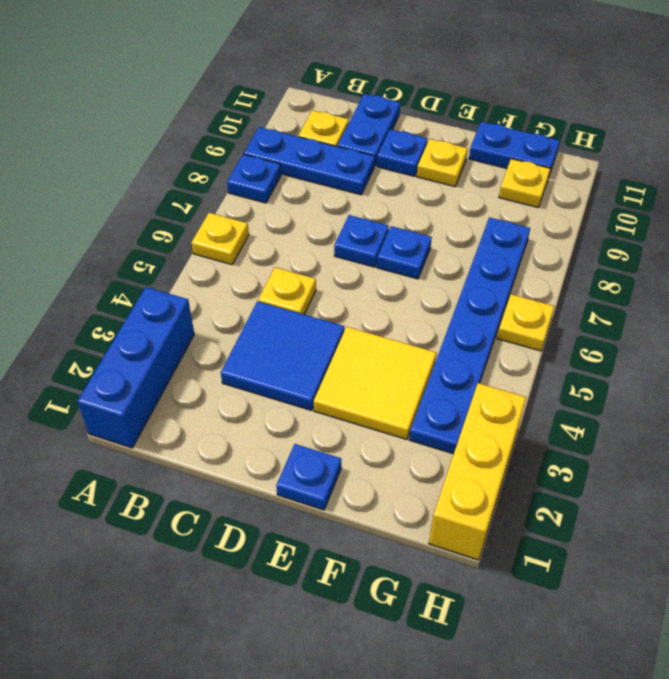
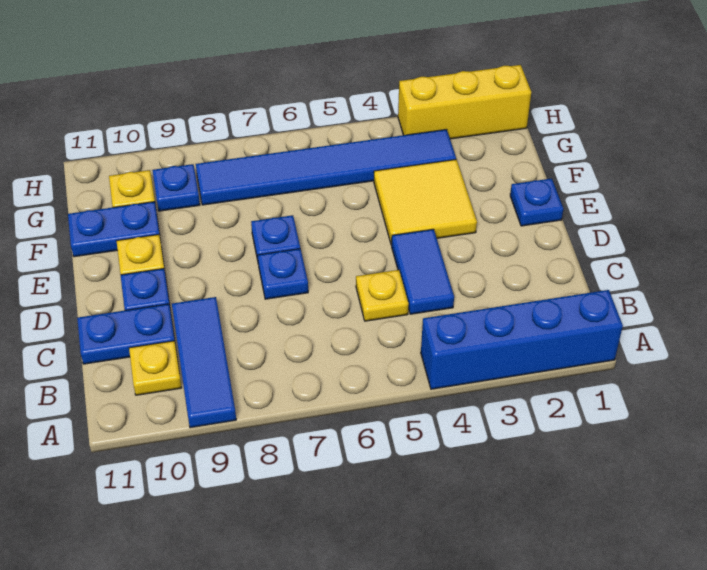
blue brick A1:A3 level 1 -> blue brick A1:A4 level 1
yellow plate A6 level 1 -> none
blue plate A8 level 1 -> blue plate G9 level 1
blue plate A9:C9 level 1 -> blue tile A9:C9 level 1
blue tile C3:D4 level 1 -> blue tile C4:D4 level 1
blue plate F11:G11 level 1 -> blue plate F10:F11 level 1
blue plate G3:G8 level 1 -> blue tile G3:G8 level 1
yellow plate H6 level 1 -> none

